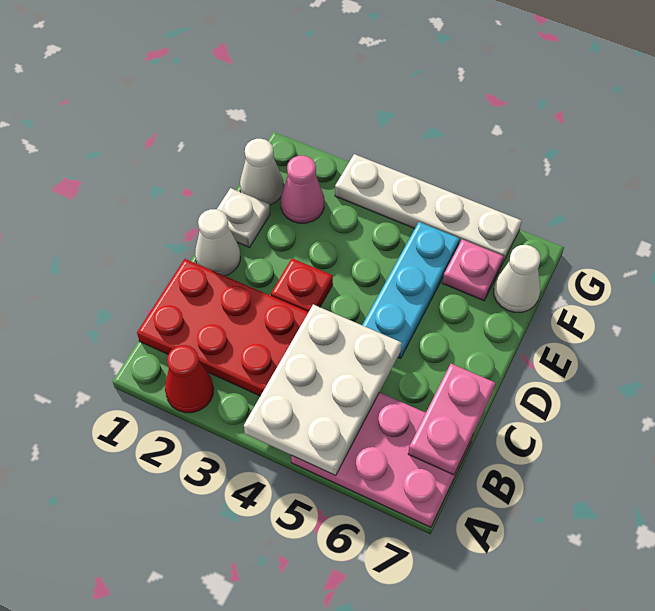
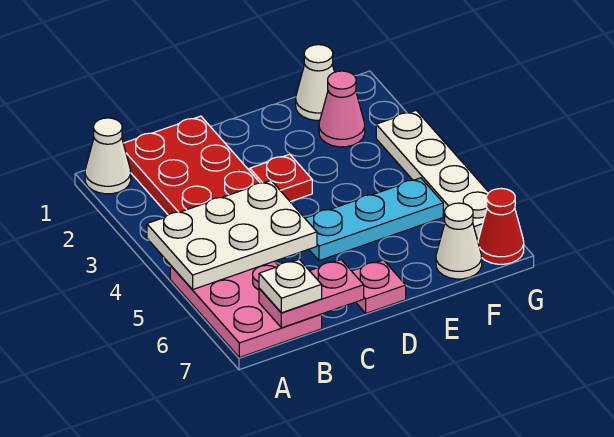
red cone A2 level 1 -> red cone G7 level 1
white cone D1 level 1 -> white cone A1 level 1
white plate E1 level 1 -> white plate B7 level 3
pink plate F6 level 1 -> pink plate D7 level 1

